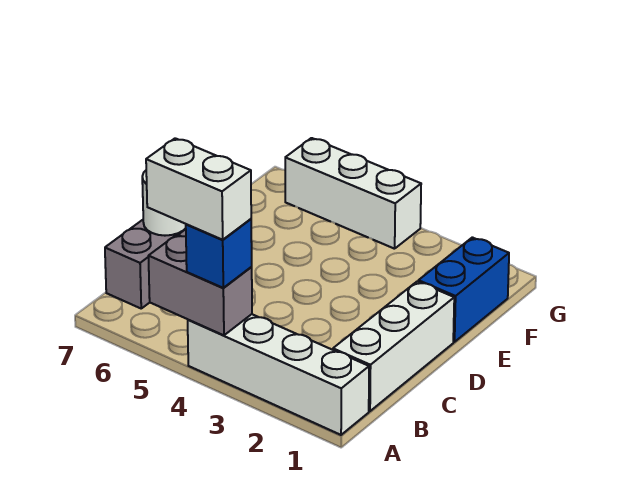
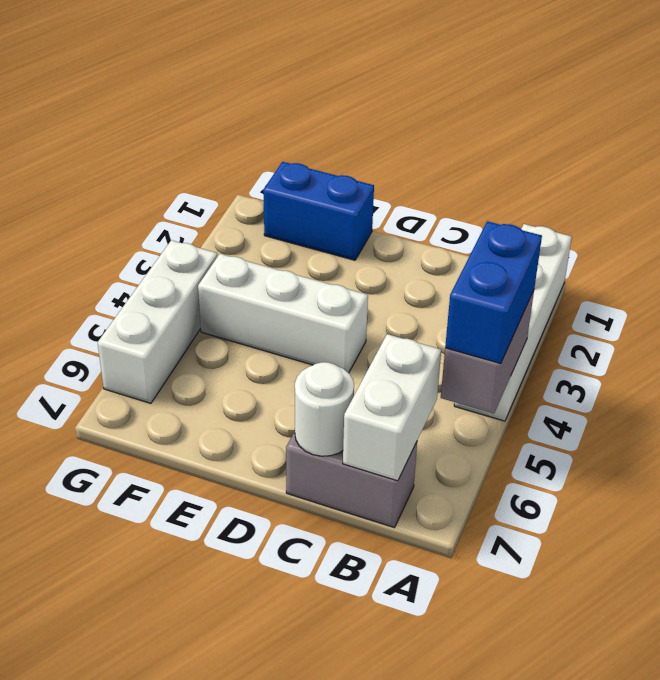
blue brick A4 level 3 -> blue brick A4:A5 level 3
white brick A4:A5 level 4 -> white brick B6:B7 level 2
white brick B1:D1 level 1 -> white brick D4:F4 level 1

